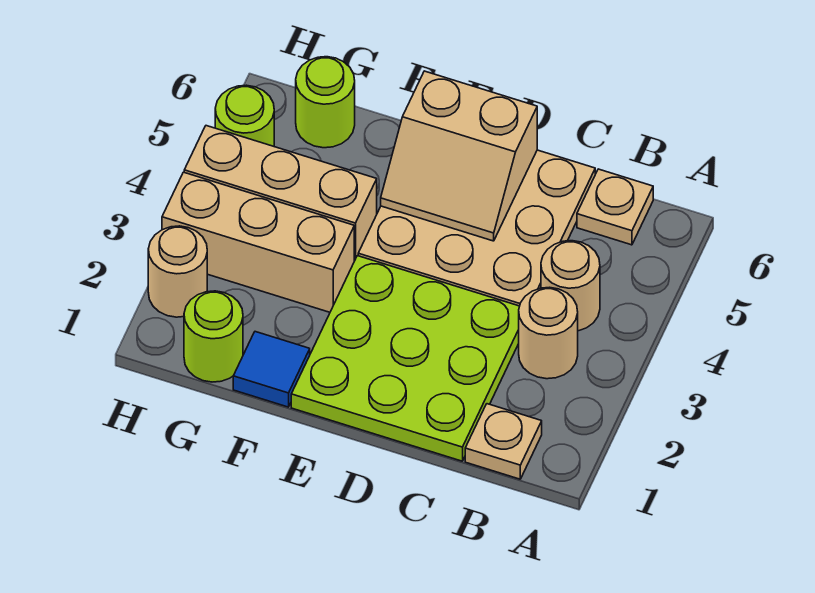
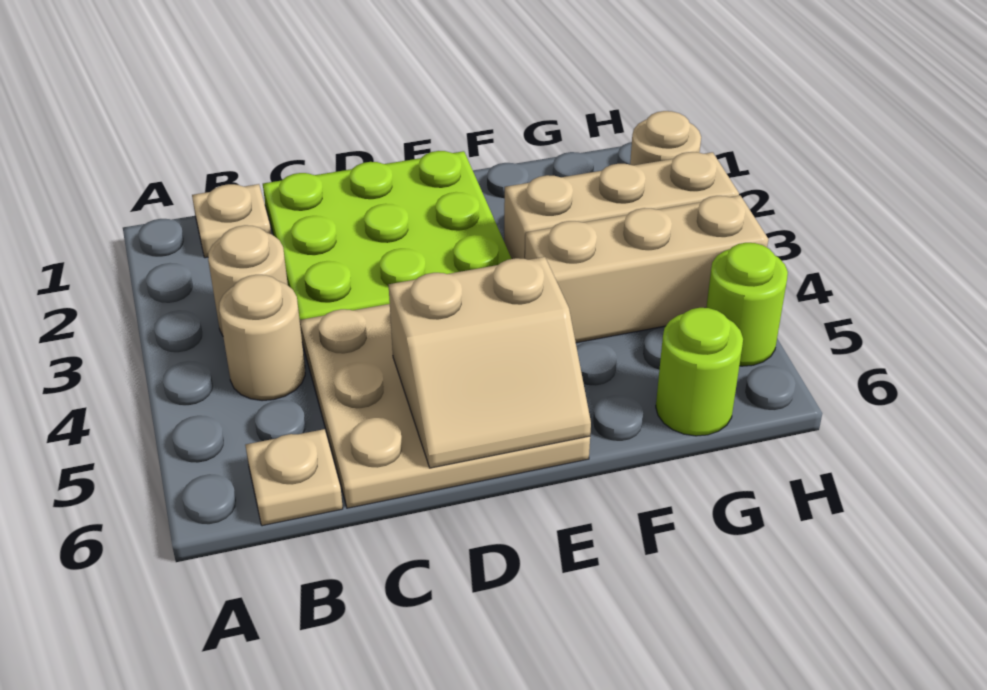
tan slope D5:E6 level 2 top 6 -> tan slope D5:E6 level 2 top 5
blue tile F1 level 1 -> none
lime round brick G1 level 1 -> none

